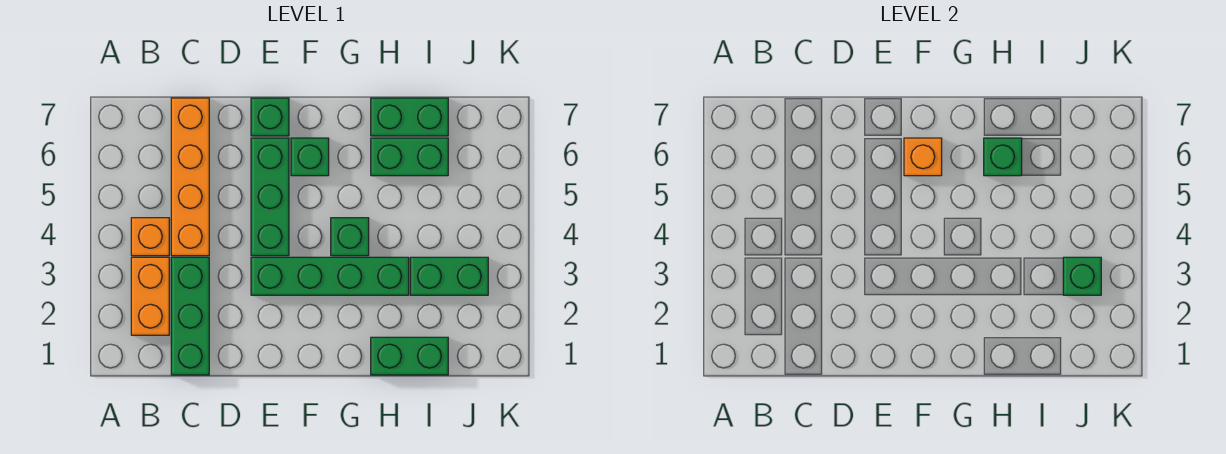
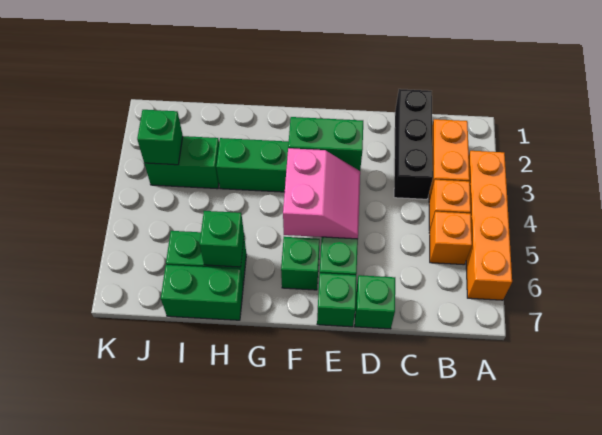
green brick C1:C3 level 1 -> black brick C1:C3 level 1
orange brick C4:C7 level 1 -> orange brick A3:A6 level 1
none -> pink slope E4:F5 level 2 top F
orange brick F6 level 2 -> orange brick B5 level 1
green brick G4 level 1 -> green brick D7 level 1
green brick H1:I1 level 1 -> green brick E3:F3 level 2

